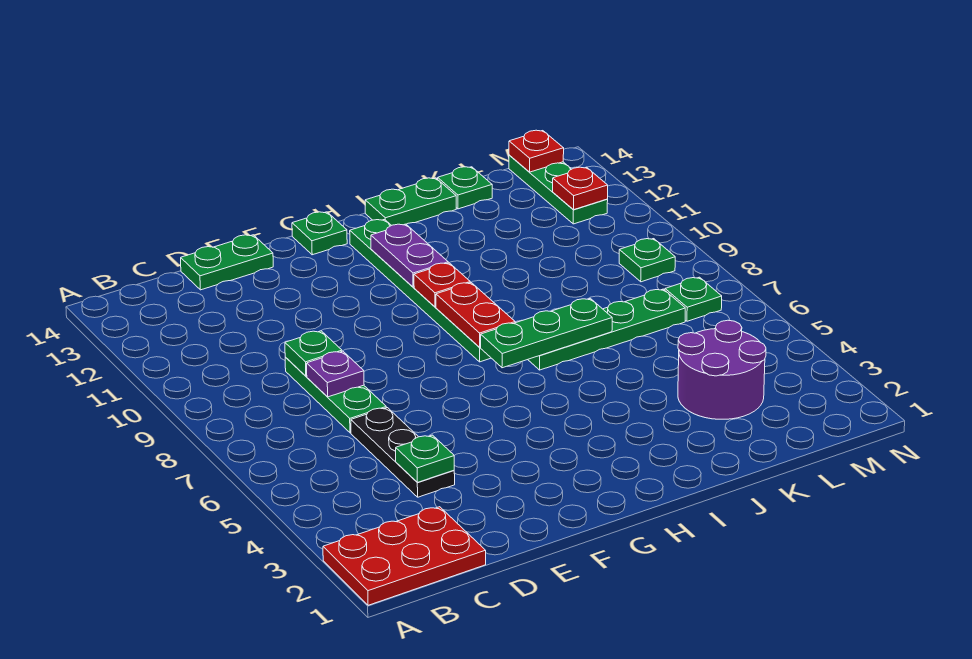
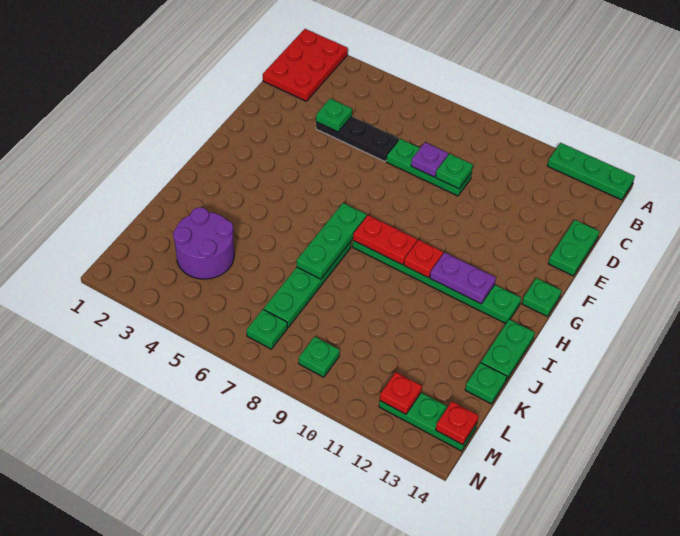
none -> green plate A12:A14 level 1

